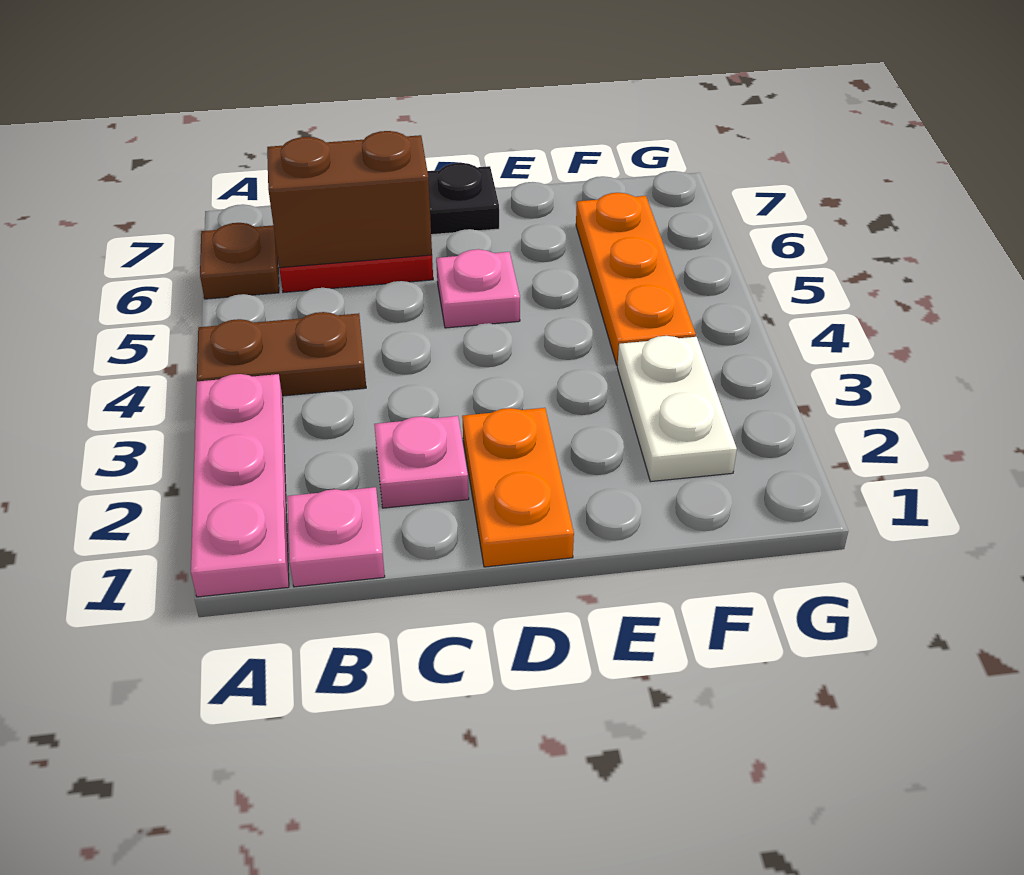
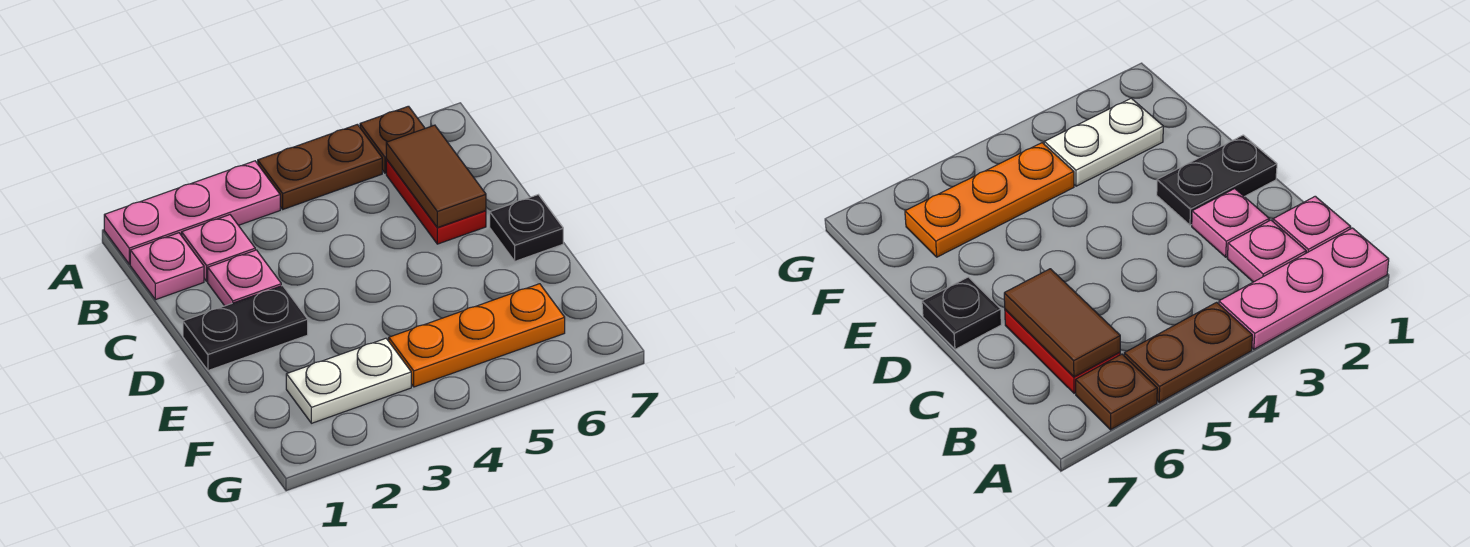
brown plate A4:B4 level 1 -> brown plate A4:A5 level 1
brown brick B6:C6 level 2 -> brown tile B6:C6 level 2
orange plate D1:D2 level 1 -> black plate D1:D2 level 1
pink plate D5 level 1 -> pink plate B2 level 1

